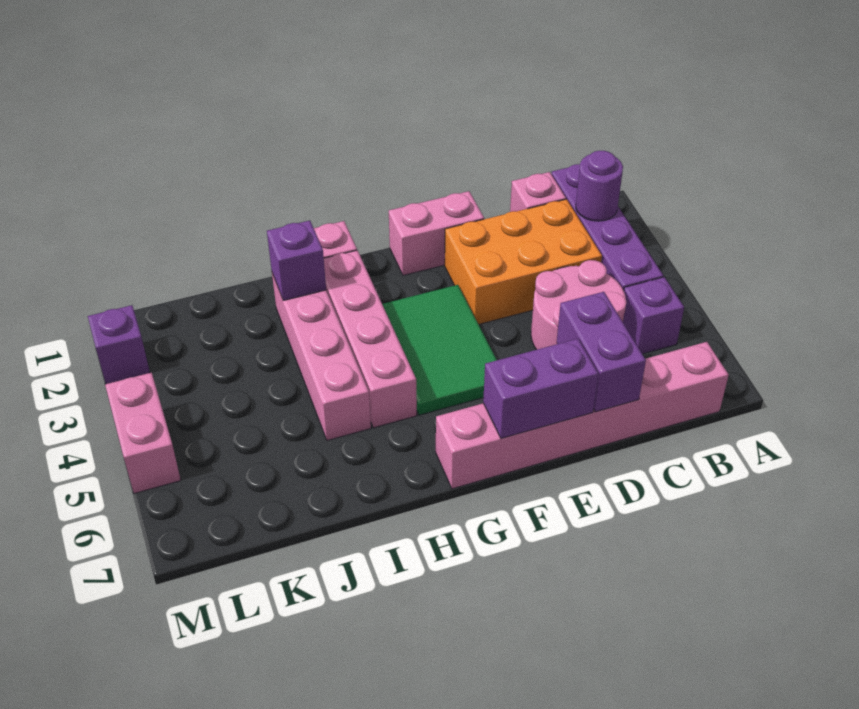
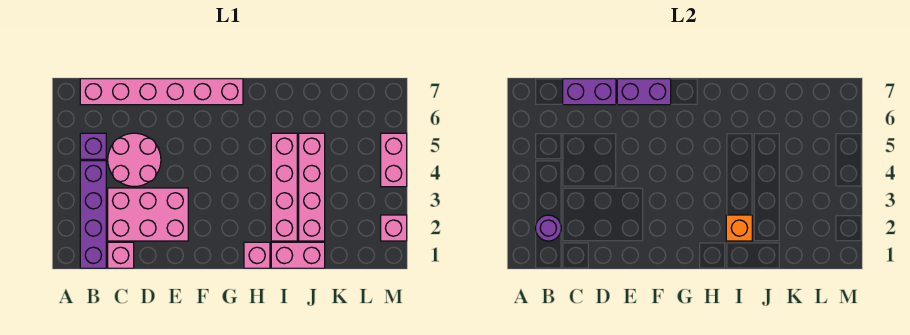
orange brick C2:E3 level 1 -> pink brick C2:E3 level 1
purple brick D6:D7 level 2 -> purple brick C7:D7 level 2
pink brick E1:F1 level 1 -> pink brick I1:J1 level 1
green tile F3:G5 level 1 -> none
pink brick H2:H5 level 1 -> pink brick J2:J5 level 1
purple brick I2 level 2 -> orange brick I2 level 2
purple brick M2 level 1 -> pink brick M2 level 1

